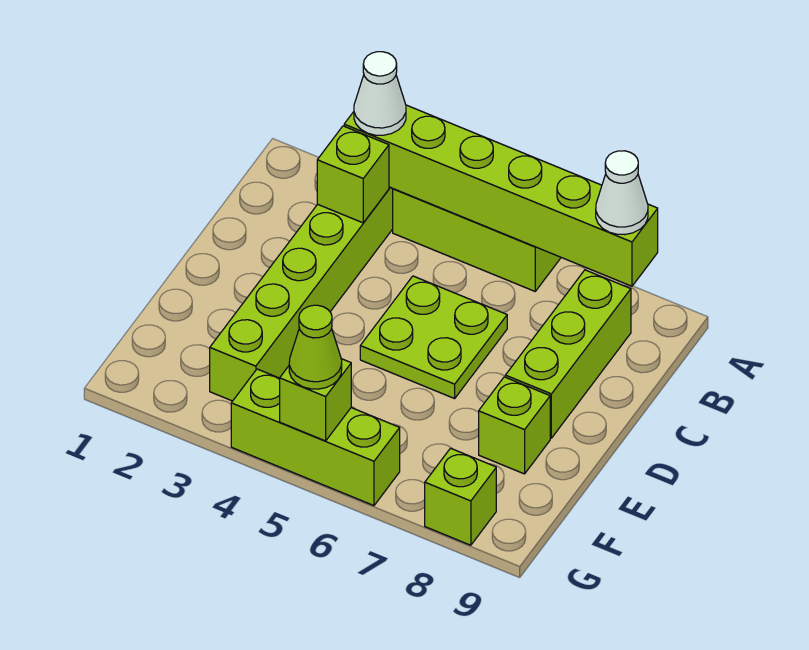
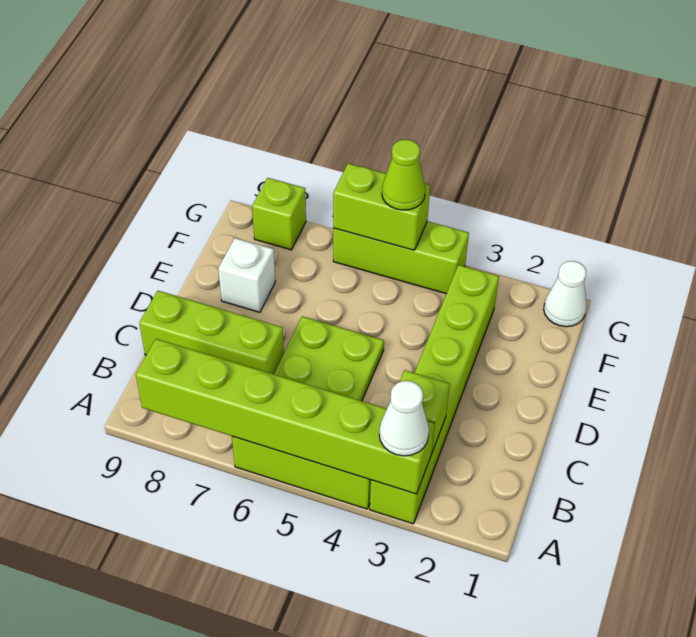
white cone A8 level 3 -> white cone G1 level 1
lime brick B8:D8 level 1 -> lime brick C7:C9 level 1
lime brick E8 level 1 -> white brick E8 level 1
lime brick G5 level 2 -> lime brick G5:G6 level 2

